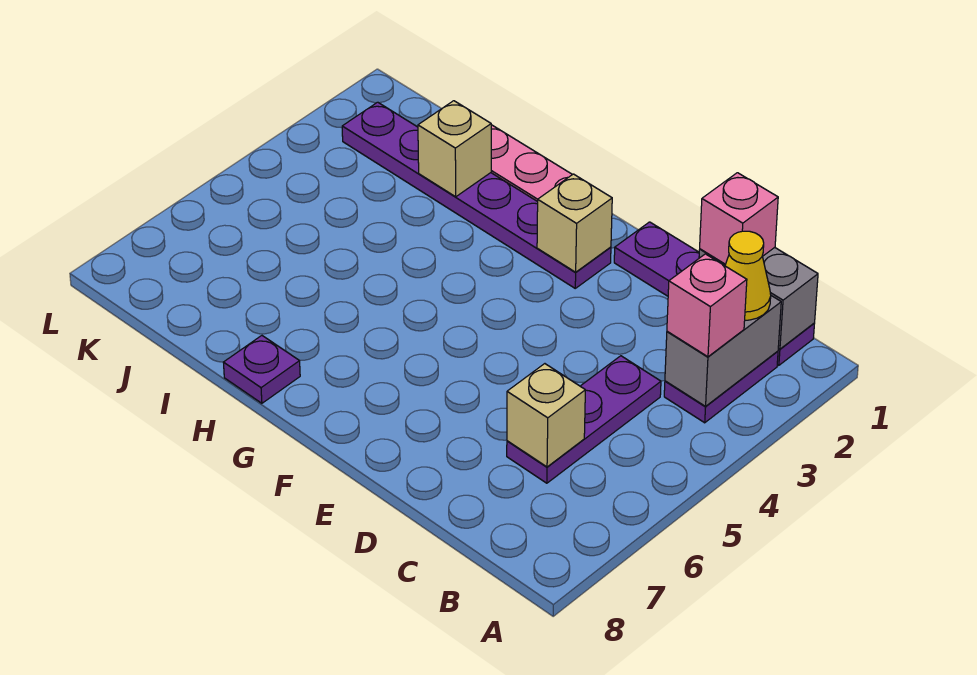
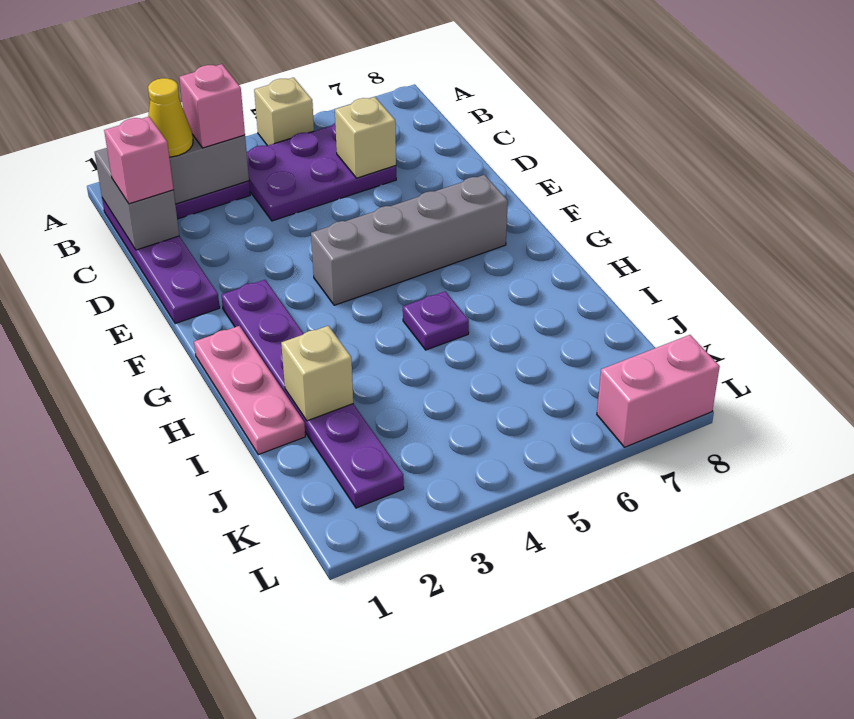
purple plate C4:C6 level 1 -> purple plate B4:C6 level 1
tan brick F2 level 2 -> tan brick A5 level 1
none -> grey brick F4:F7 level 1
purple plate H8 level 1 -> purple plate H5 level 1
none -> pink brick L7:L8 level 1

